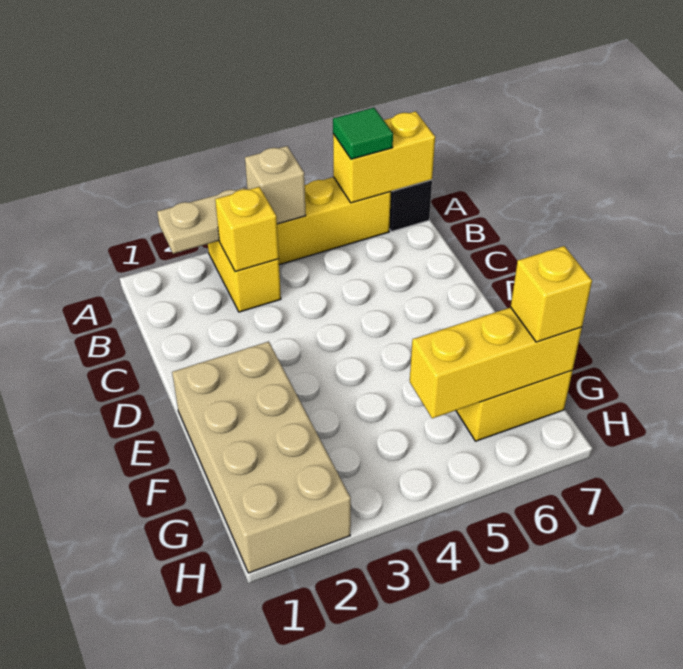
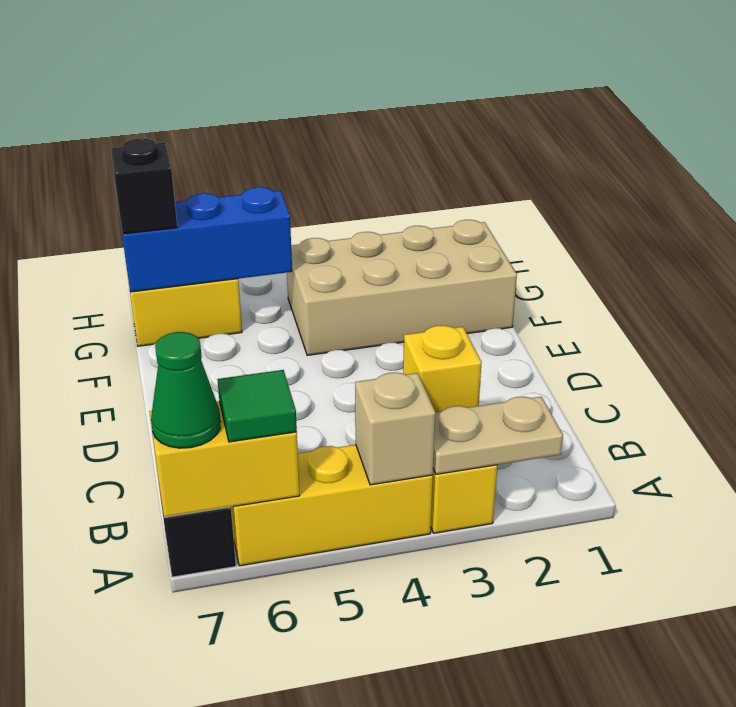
none -> green cone A7 level 3
tan brick E1:H2 level 1 -> tan brick F1:G4 level 1
yellow brick G5:G7 level 2 -> blue brick G5:G7 level 2
yellow brick G7 level 3 -> black brick G7 level 3

